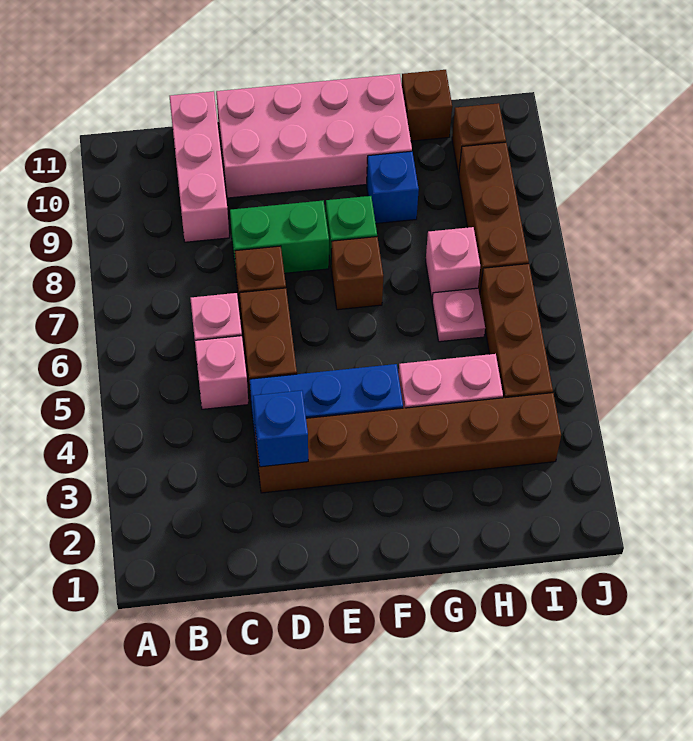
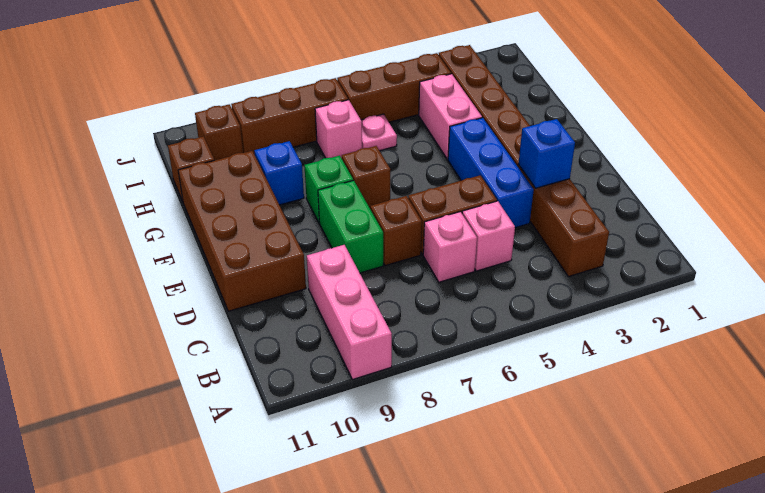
pink brick C9:C11 level 1 -> pink brick A9:C9 level 1
brown brick D3:I3 level 1 -> brown brick B3:I3 level 1
pink brick D10:G11 level 1 -> brown brick D10:G11 level 1

